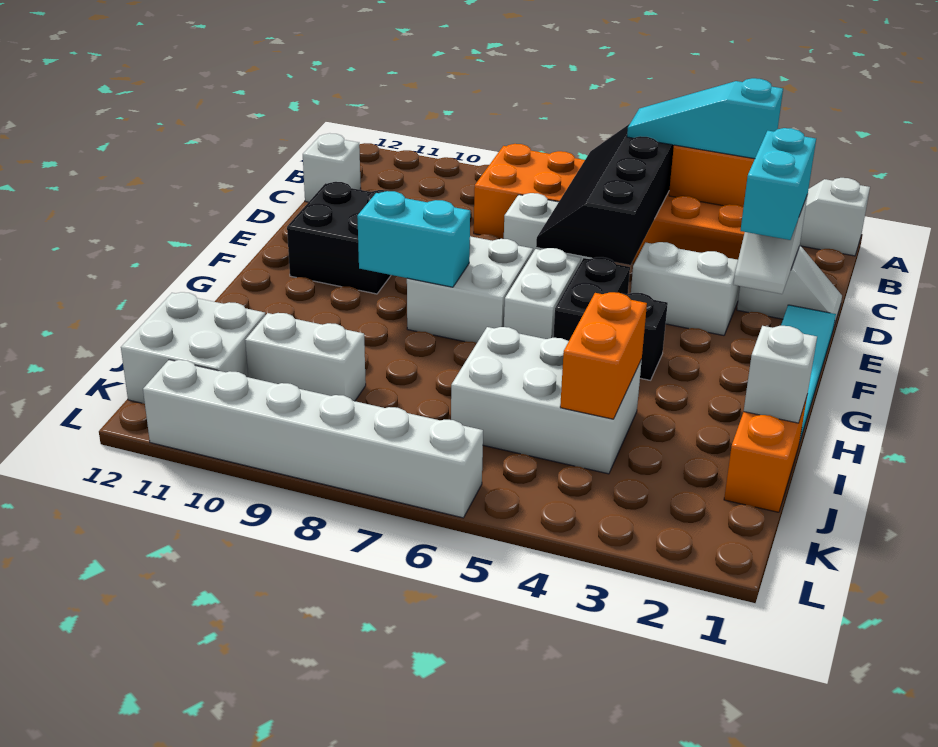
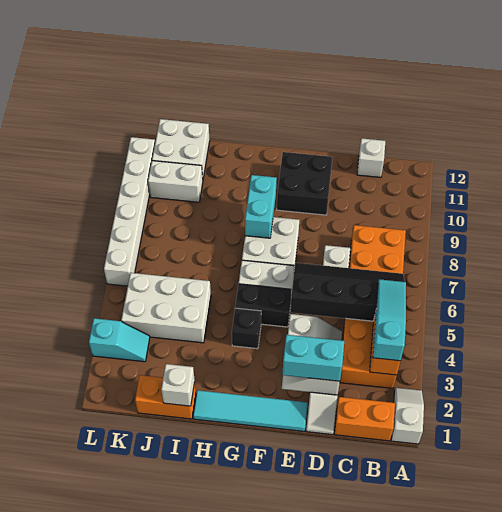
white brick I4:J6 level 1 -> white brick I4:K5 level 1
orange brick I4:J4 level 2 -> orange brick B1:C1 level 1
white brick J9:J10 level 1 -> white brick J10:K10 level 1
none -> cyan slope K3:L3 level 1 top L

